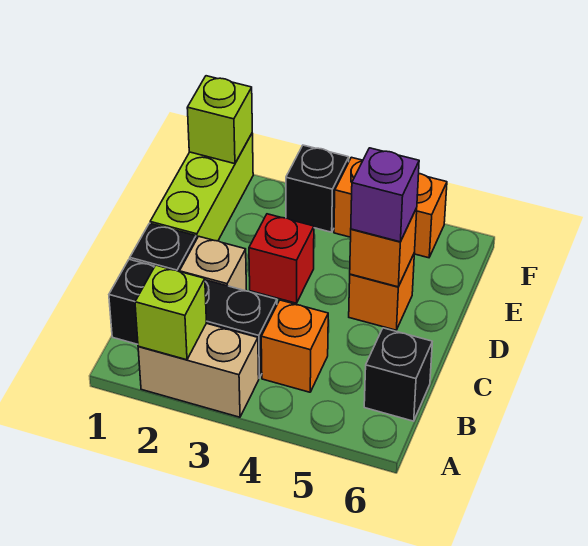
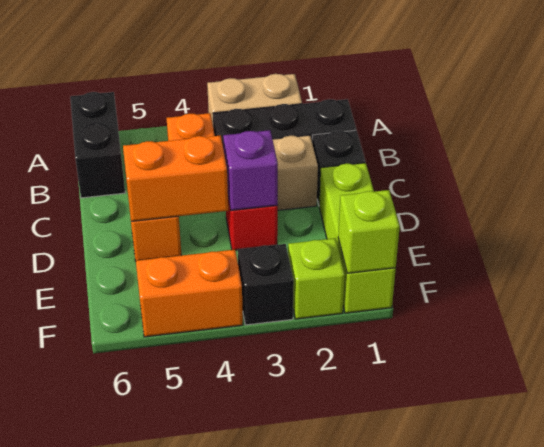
lime brick A2 level 2 -> lime brick F2 level 1
black brick B6 level 1 -> black brick A6:B6 level 1
orange brick D5 level 2 -> orange brick D4:D5 level 2
purple brick D5 level 3 -> purple brick D3 level 2

